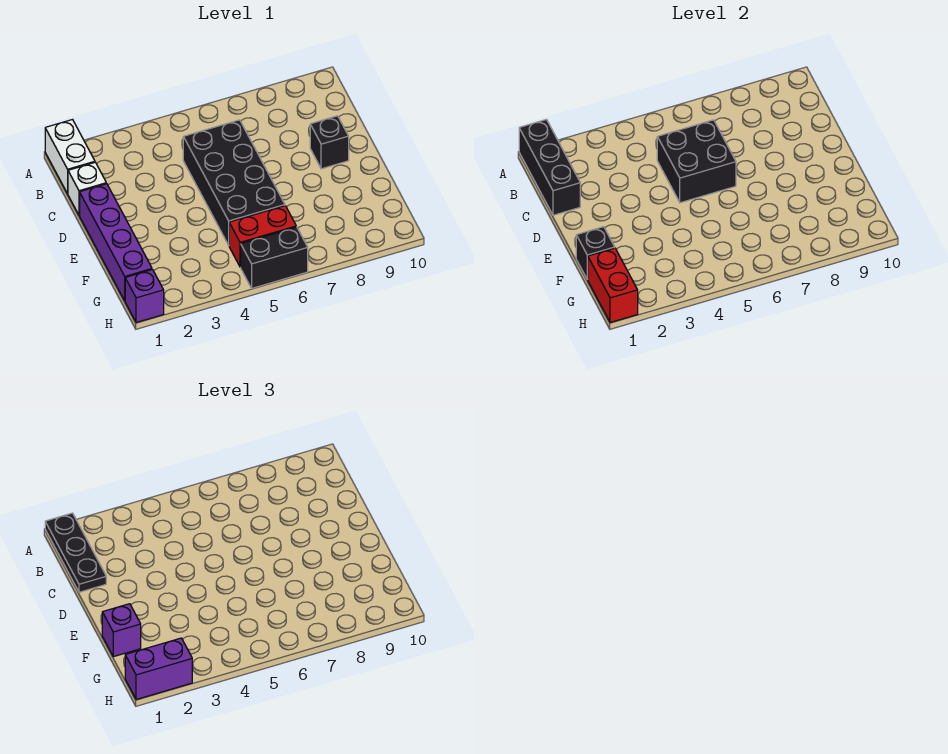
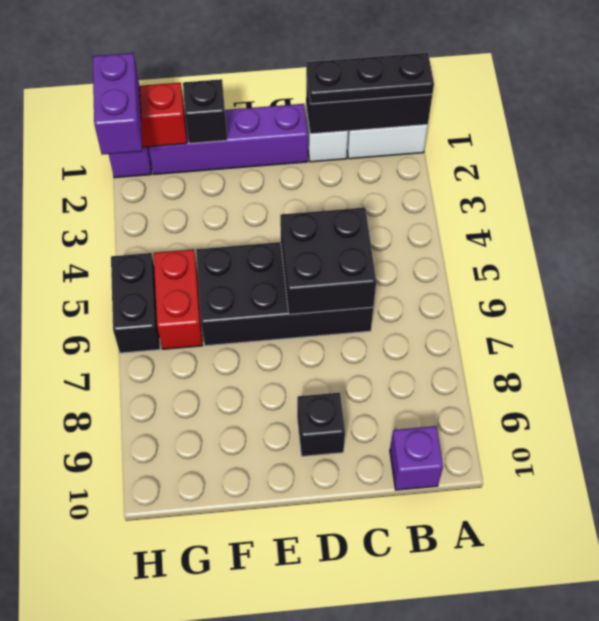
purple brick F1 level 3 -> purple brick B10 level 1

